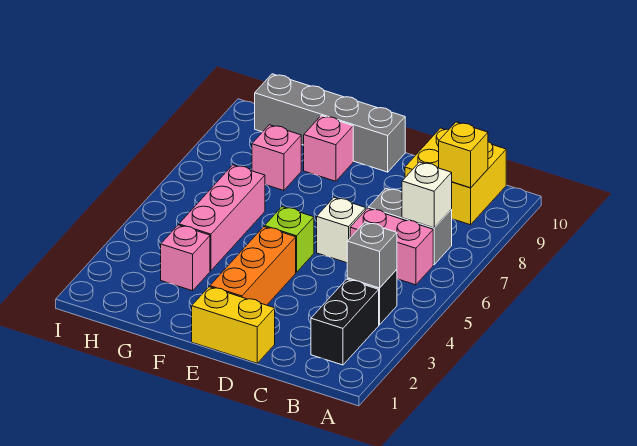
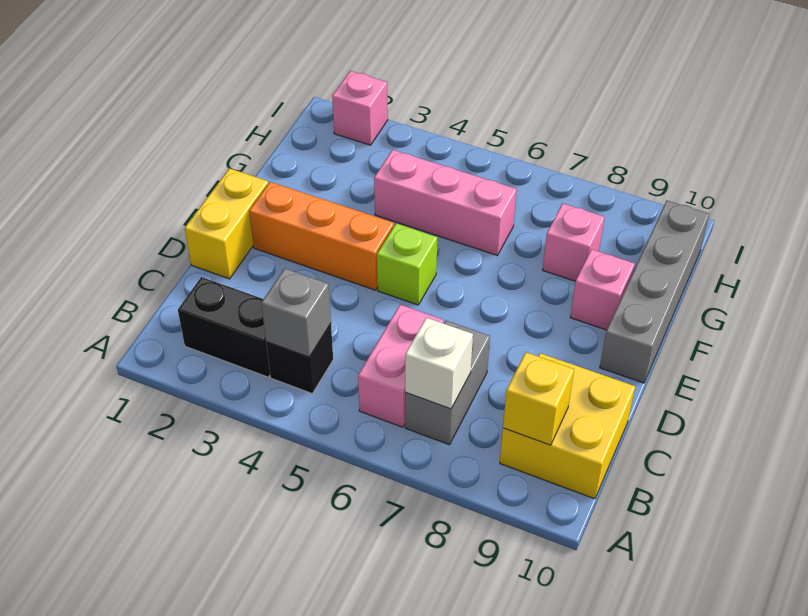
white brick D6 level 1 -> none
pink brick G3 level 1 -> pink brick I2 level 1

